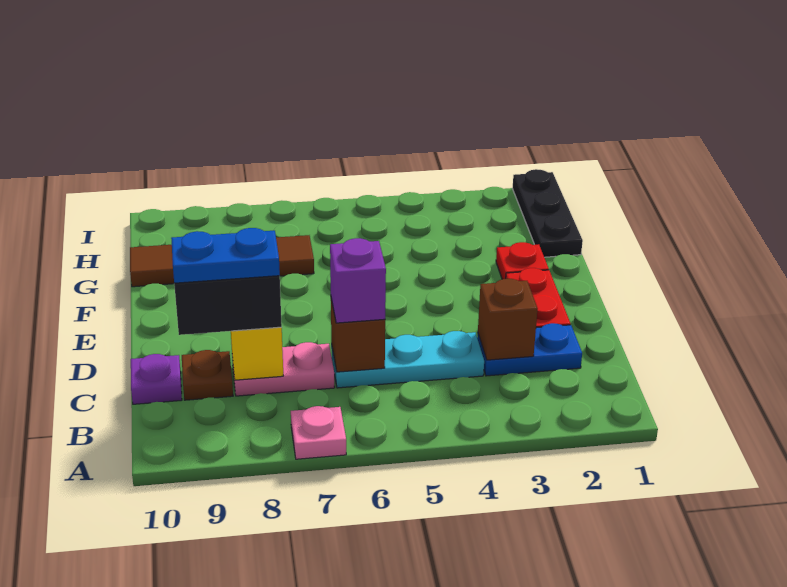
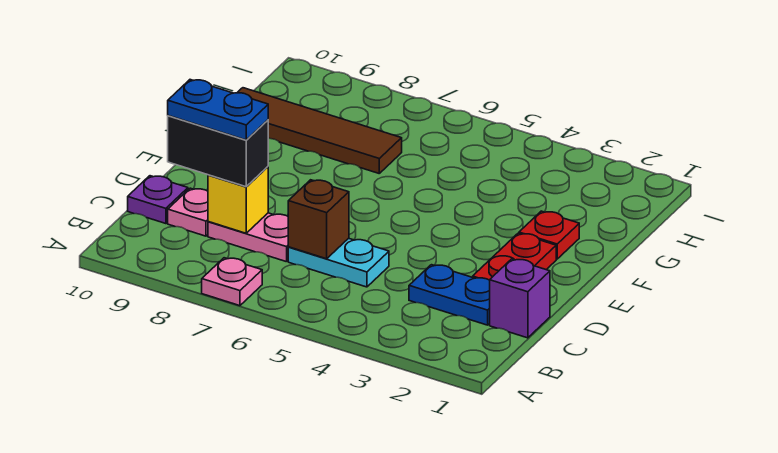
brown brick C3 level 2 -> none
cyan plate C4:C6 level 1 -> cyan plate C5:C6 level 1
purple brick C6 level 3 -> purple brick C1 level 1
brown plate C9 level 1 -> pink plate C9 level 1
black plate G1:I1 level 1 -> none

